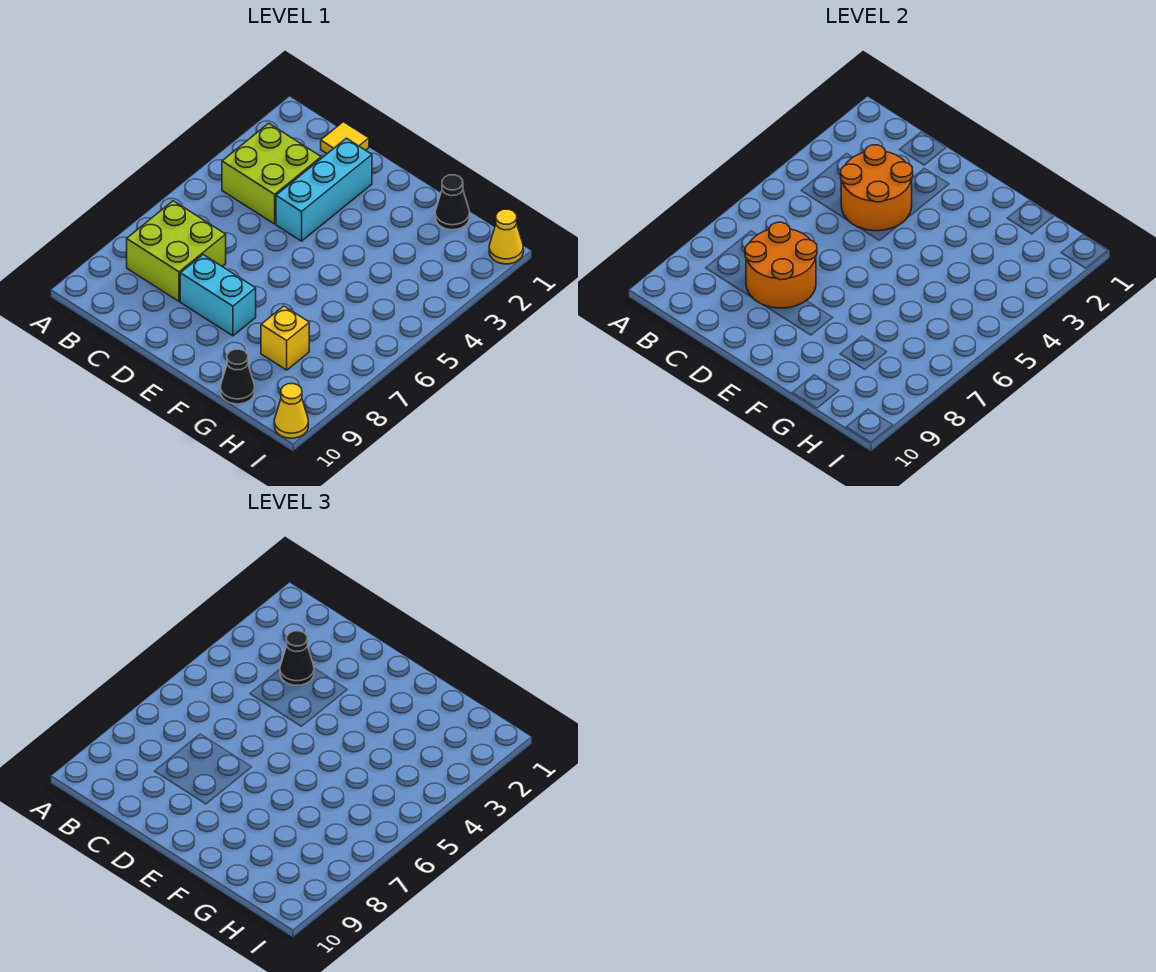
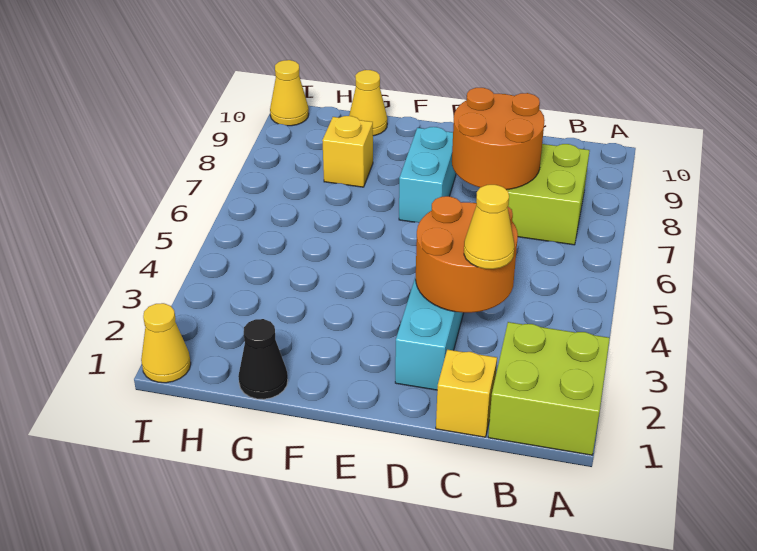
lime brick B3:C4 level 1 -> lime brick A1:B2 level 1
yellow tile C1 level 1 -> yellow brick C1 level 1
black cone C3 level 3 -> yellow cone C3 level 3
cyan brick D8:E8 level 1 -> cyan brick E7:E8 level 1
black cone G10 level 1 -> yellow cone G10 level 1

